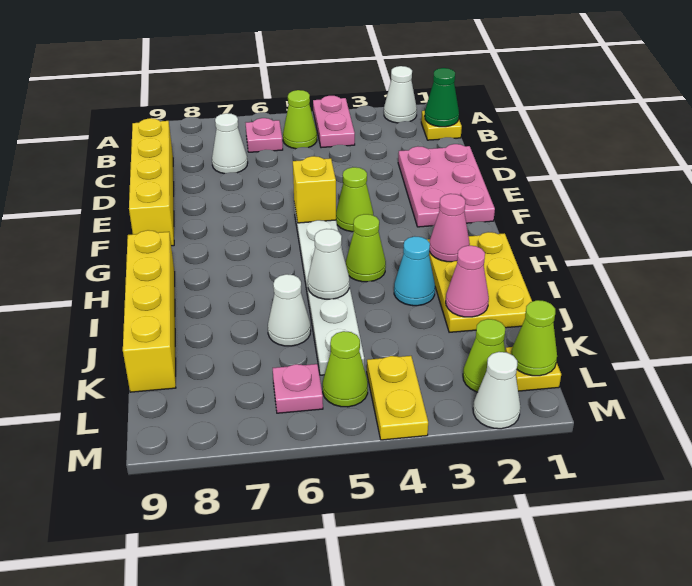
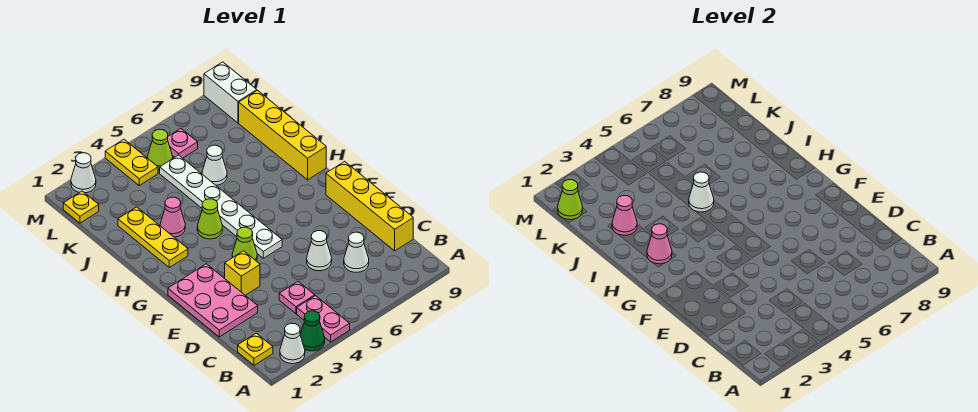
green cone B1 level 2 -> green cone A3 level 1
lime cone B5 level 1 -> none
pink plate B6 level 1 -> pink plate C4 level 1
none -> white cone D6 level 1
yellow brick F5 level 2 -> yellow brick E3 level 1
yellow plate H1:J2 level 1 -> yellow plate H2:J2 level 1
cyan cone I3 level 1 -> pink cone I3 level 1
lime cone L2 level 1 -> none
none -> white brick L9:M9 level 1

